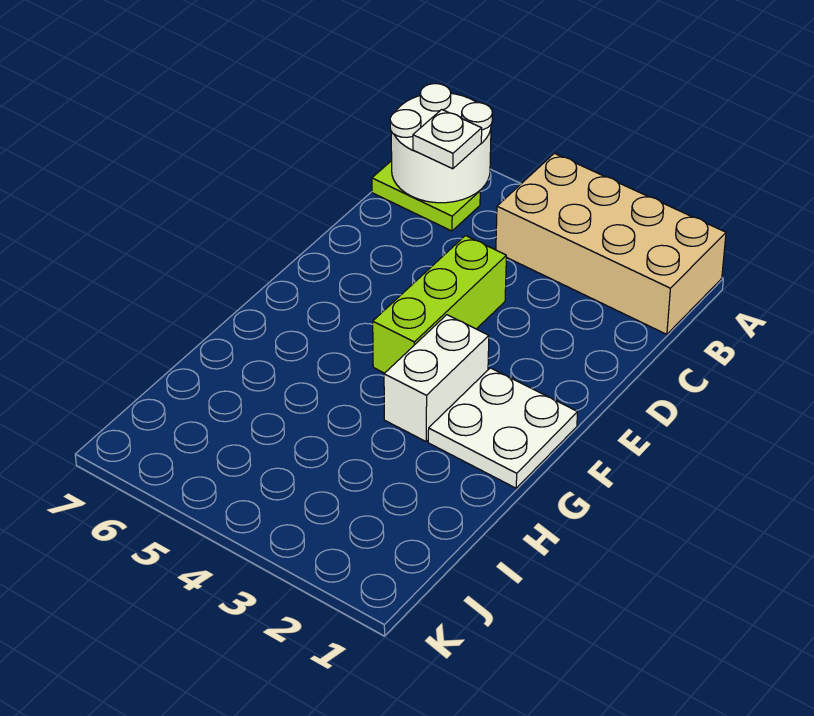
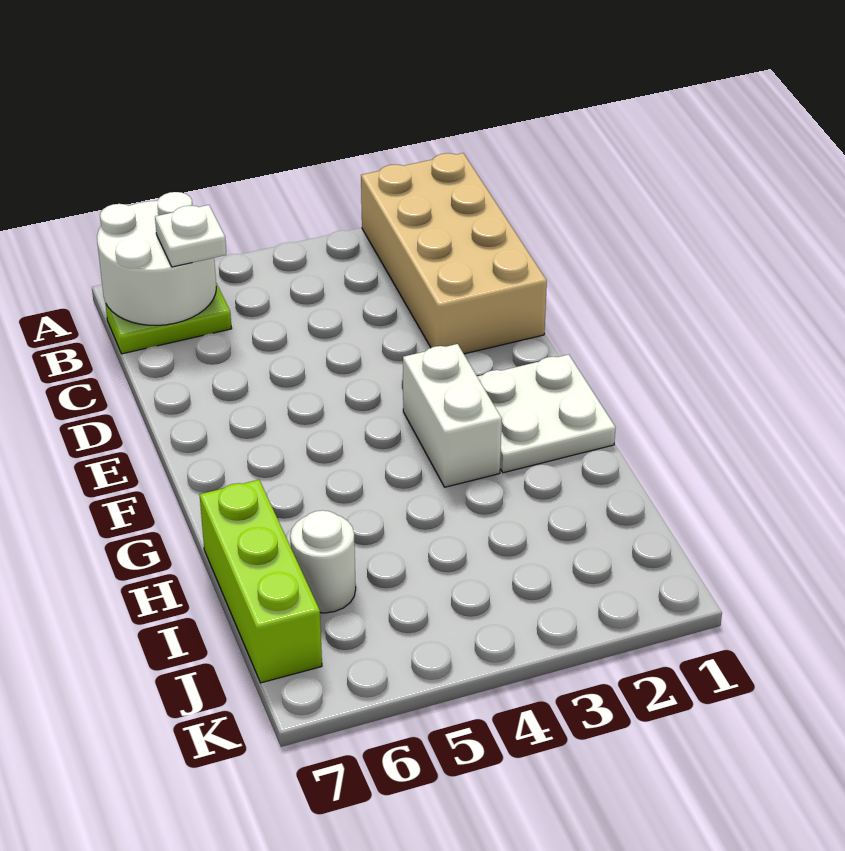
tan brick A1:B4 level 1 -> tan brick A1:D2 level 1
lime brick D4:F4 level 1 -> lime brick H7:J7 level 1
none -> white round brick I6 level 1

